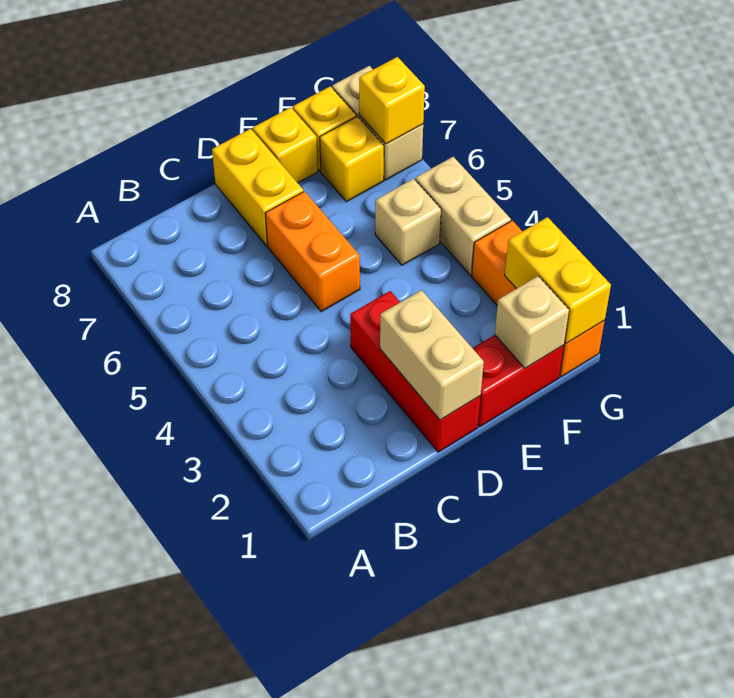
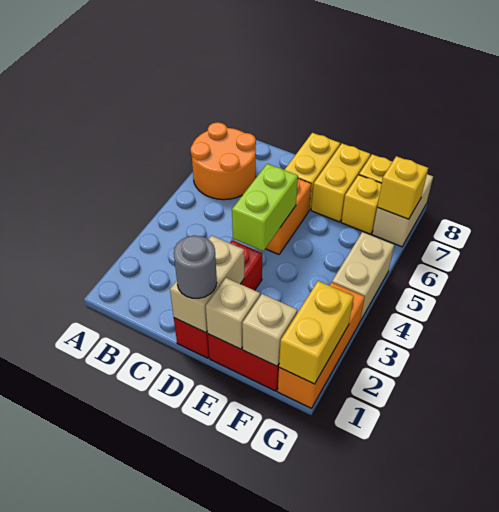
none -> orange round brick A6:B7 level 1
none -> grey round brick D1 level 3
none -> lime brick D4:D5 level 2
yellow brick E8 level 1 -> yellow brick E7:E8 level 1
tan brick F5 level 1 -> tan brick E1 level 2

